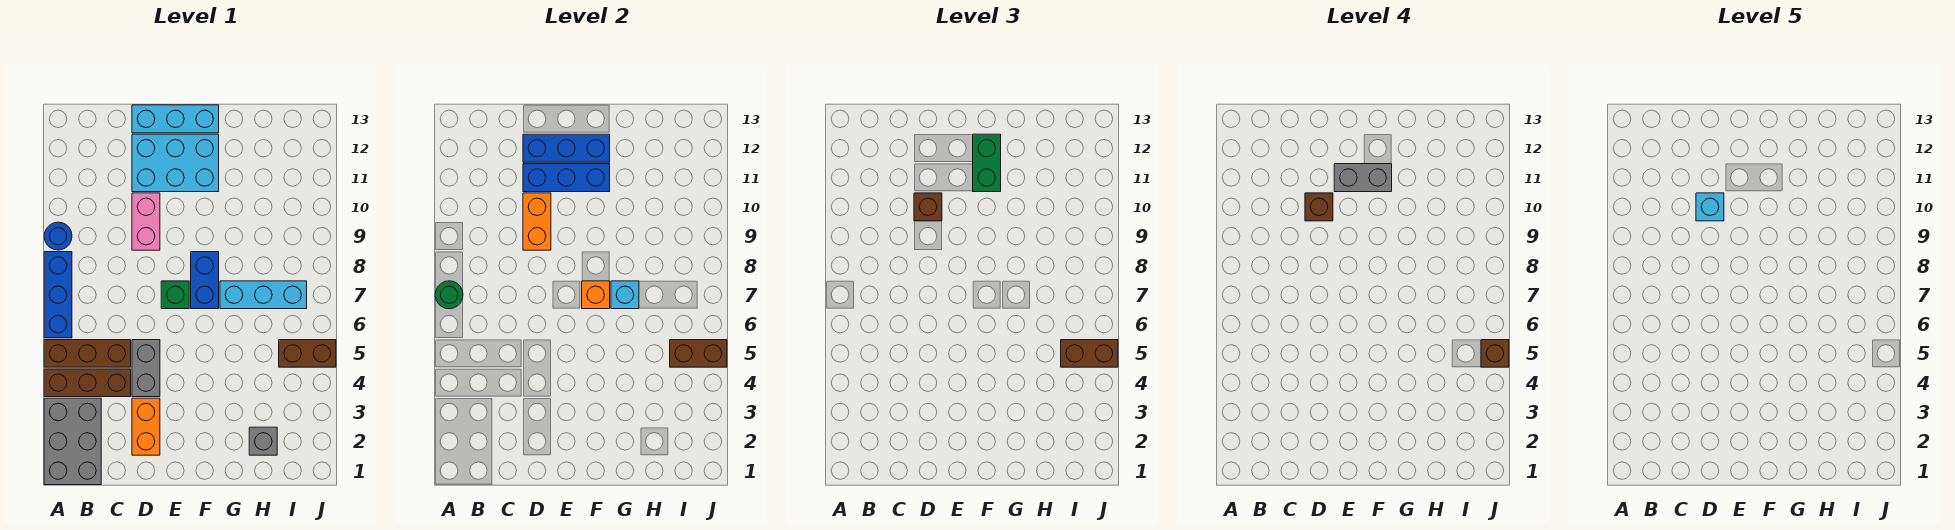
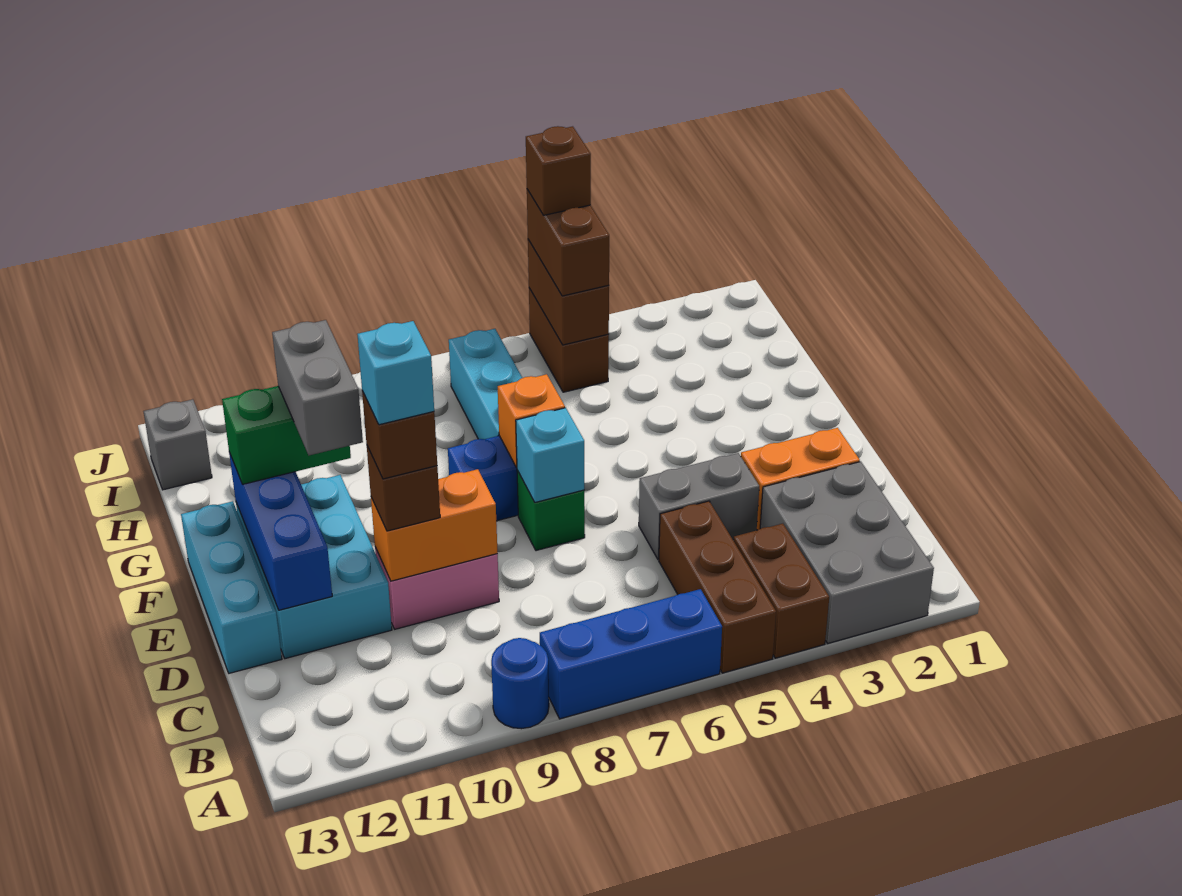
grey brick A1:B3 level 1 -> grey brick A2:C3 level 1
brown brick A4:C4 level 1 -> brown brick A4:B4 level 1
green round brick A7 level 2 -> none
blue brick D11:F11 level 2 -> none
cyan brick G7 level 2 -> cyan brick E7 level 2
grey brick H2 level 1 -> grey brick I13 level 1

